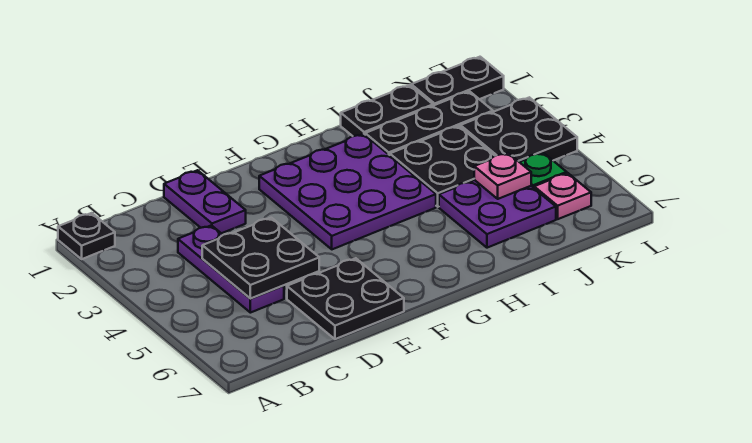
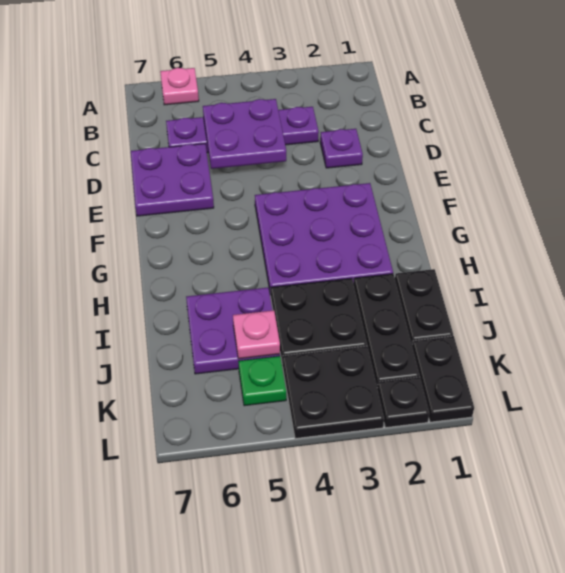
black plate A1 level 1 -> black plate L2 level 1
purple plate C3:C5 level 1 -> purple plate C3:C6 level 1
black plate C4:D5 level 2 -> purple plate C4:D5 level 2
purple plate D1:D2 level 1 -> purple plate D2 level 1
black plate D6:E7 level 1 -> purple plate D6:E7 level 1
pink plate K6 level 1 -> pink plate A6 level 1

